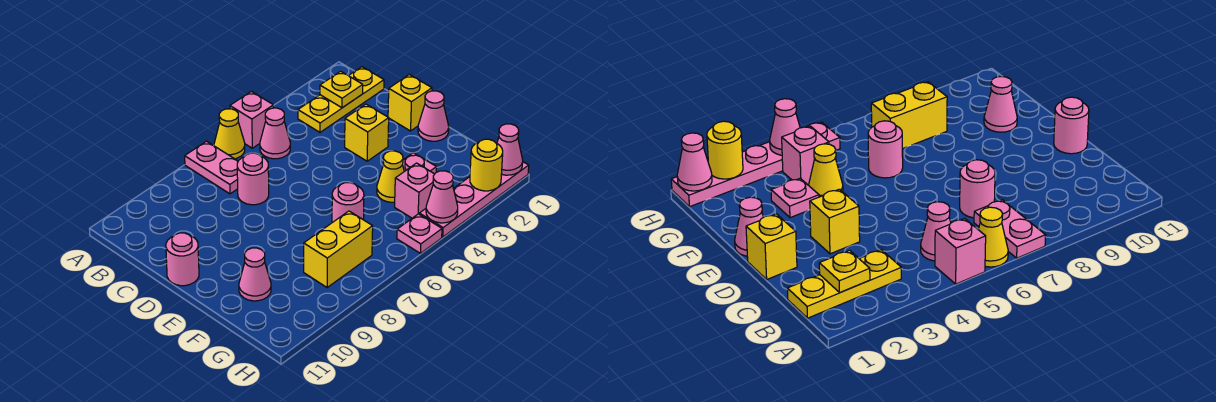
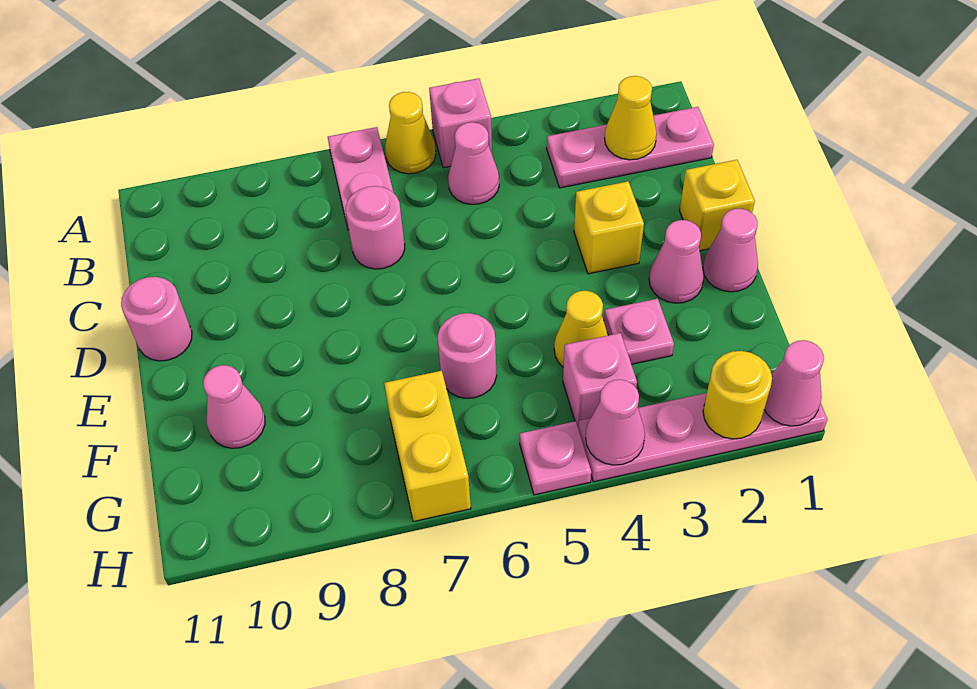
yellow plate B1:B3 level 1 -> pink plate B1:B3 level 1
yellow plate B2 level 2 -> yellow cone B2 level 2
none -> pink cone E2 level 1
yellow brick G7:G8 level 1 -> yellow brick G7:H7 level 1

